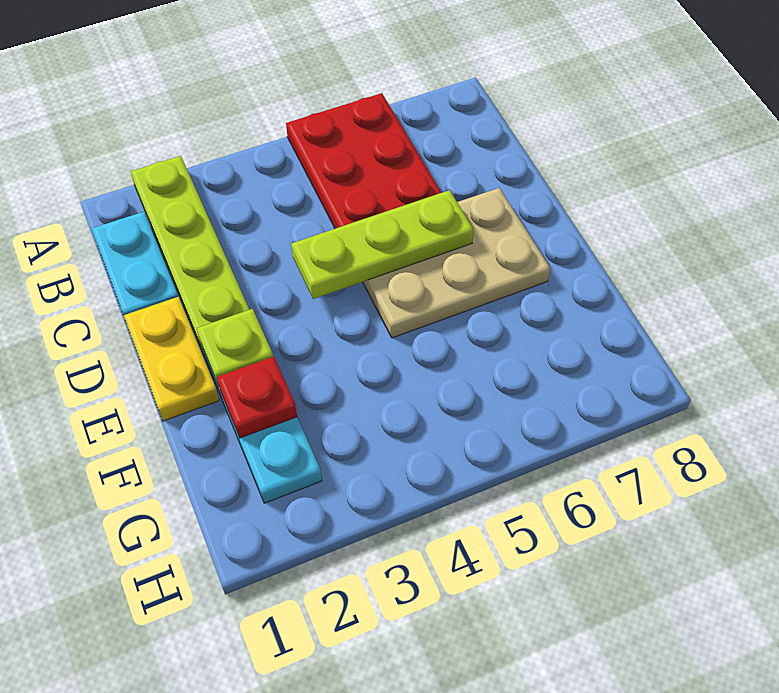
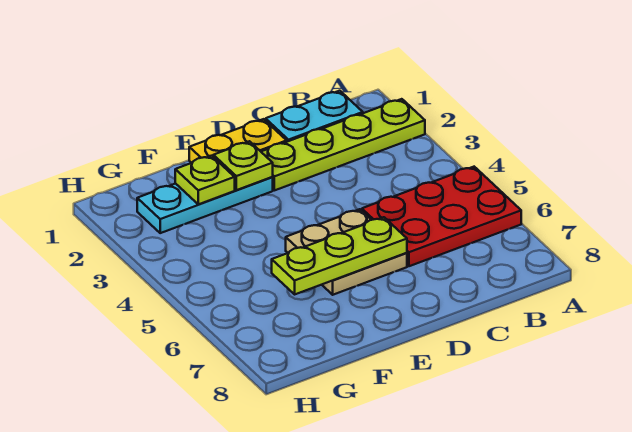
lime plate D4:D6 level 2 -> lime plate D6:F6 level 2
tan plate D5:E7 level 1 -> tan plate D5:E6 level 1
red plate F2 level 2 -> lime plate F2 level 2

